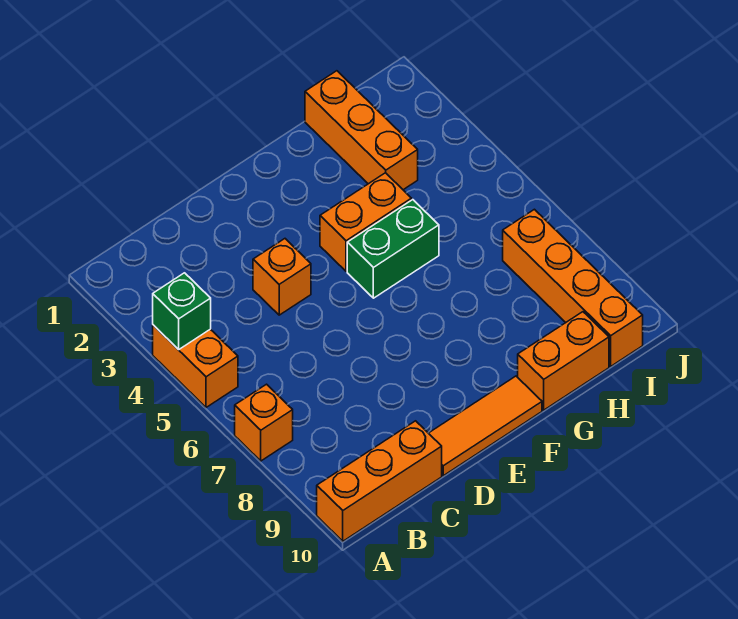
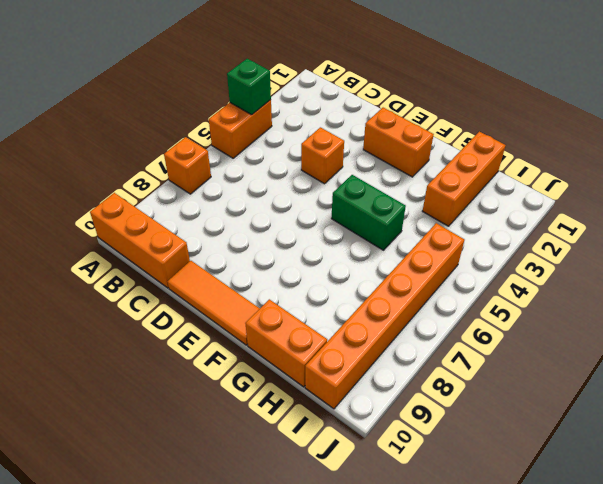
orange brick F4:G4 level 1 -> orange brick E2:F2 level 1
orange brick I7:I10 level 1 -> orange brick I5:I10 level 1

